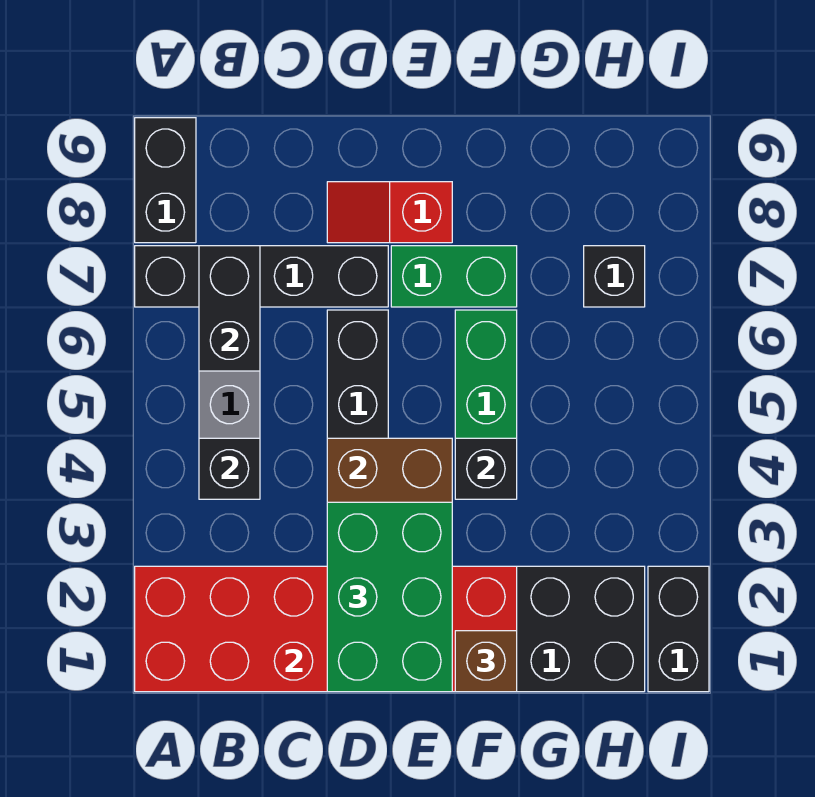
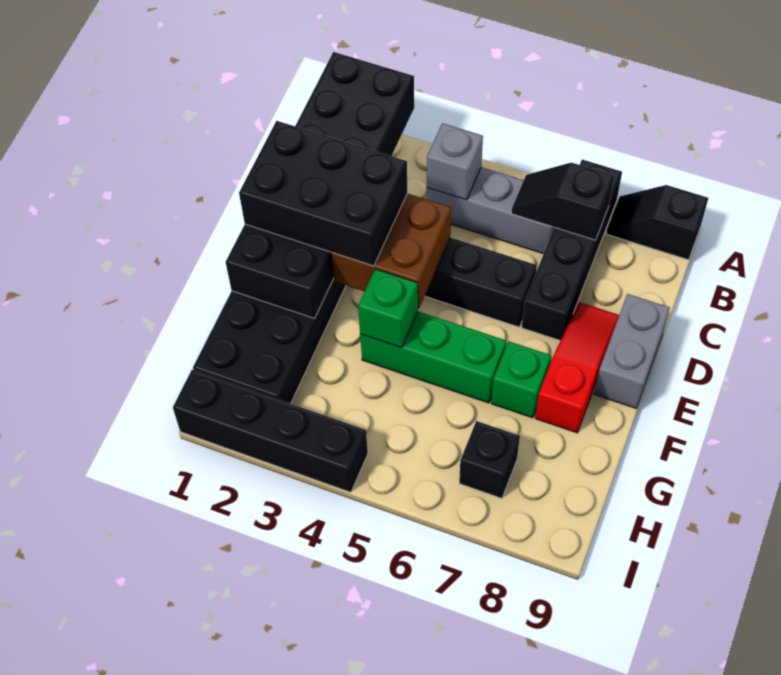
red brick A1:F2 level 2 -> black brick A1:F2 level 2
black brick A8:A9 level 1 -> black slope A8:A9 level 1 top 9
black brick B4 level 2 -> grey brick B4 level 2
black brick B6:B7 level 2 -> black slope B6:B7 level 2 top 7
green brick D1:E3 level 3 -> black brick D1:E3 level 3
red slope D8:E8 level 1 top E -> red slope D8:F8 level 1 top F
none -> grey brick D9:E9 level 1
green brick E7:F7 level 1 -> green brick F7 level 1
brown brick F1 level 3 -> none
black brick F4 level 2 -> green brick F4 level 2
black brick I1:I2 level 1 -> black brick I1:I4 level 1

